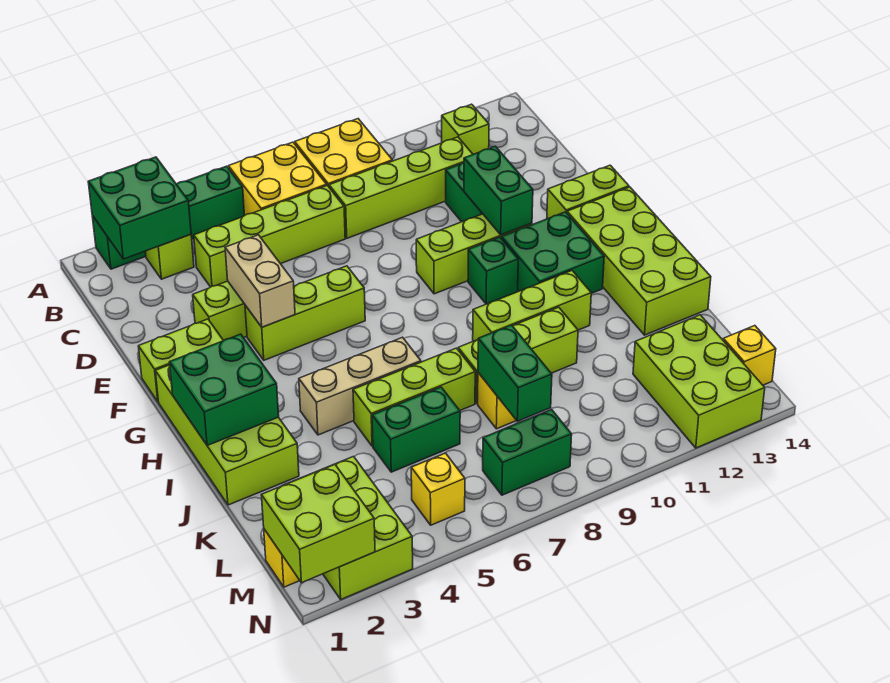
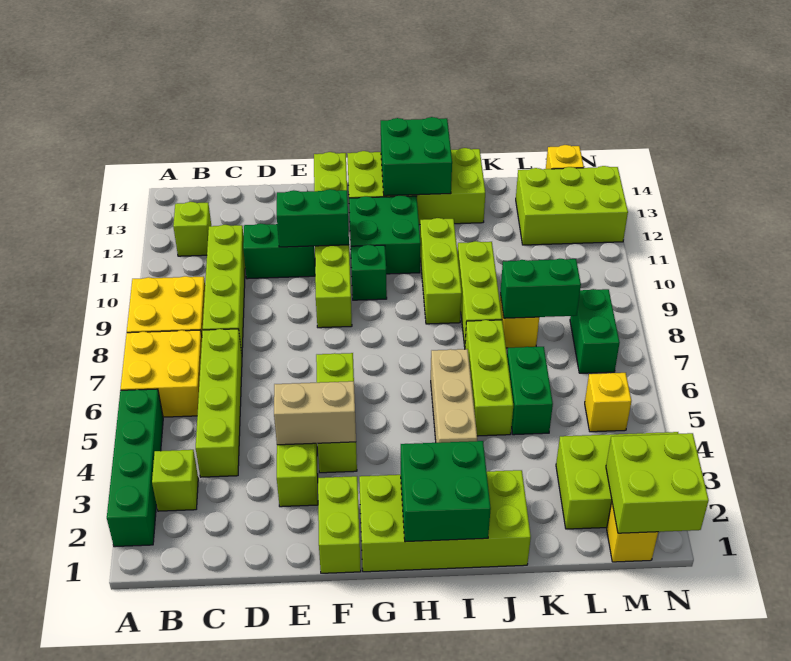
green brick A2:B3 level 2 -> green brick H13:I14 level 2

